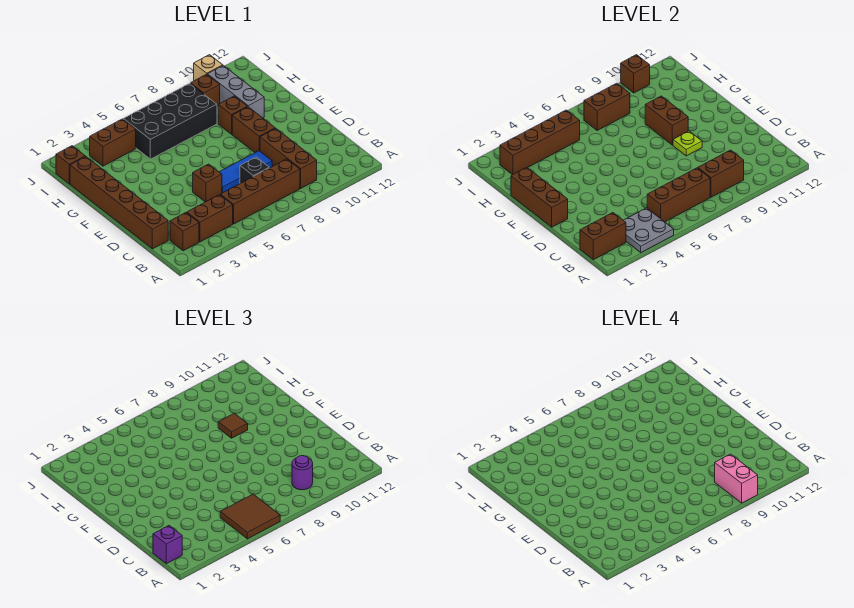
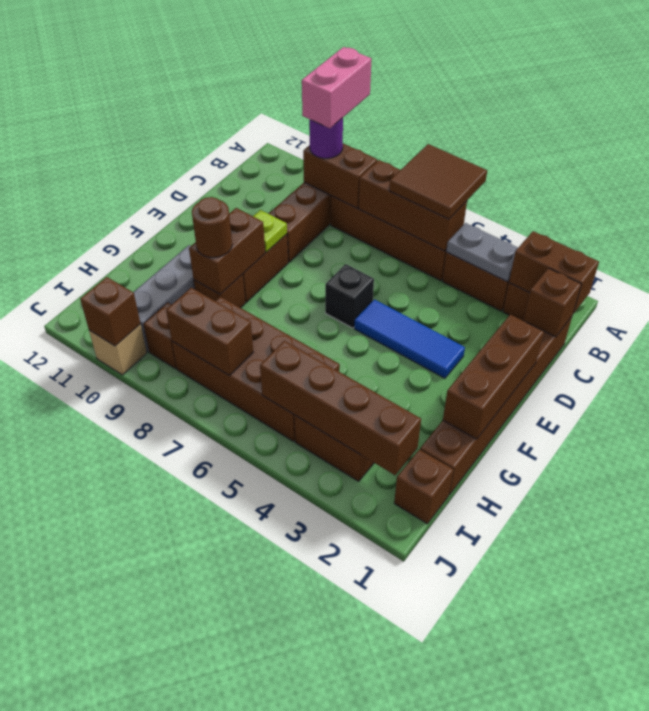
grey plate A3:B4 level 2 -> grey plate B3:B4 level 2
purple brick B1 level 3 -> none
black brick C7 level 1 -> black brick E6 level 1
brown brick D5 level 1 -> brown brick C1 level 2
blue tile D6:D8 level 1 -> blue tile E3:E5 level 1
brown tile G9 level 3 -> brown round brick G9 level 3
black brick H5:I8 level 1 -> brown brick H5:I8 level 1

